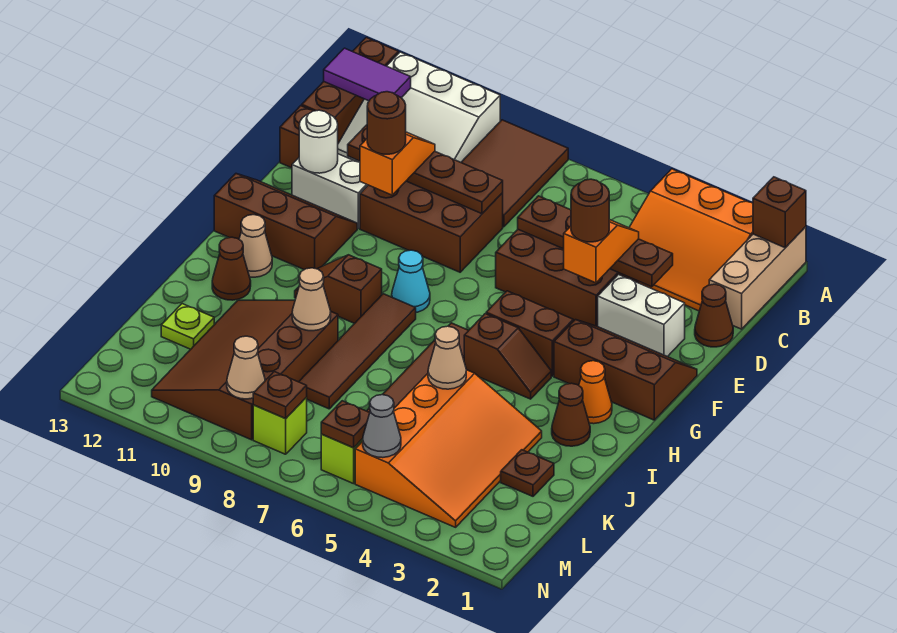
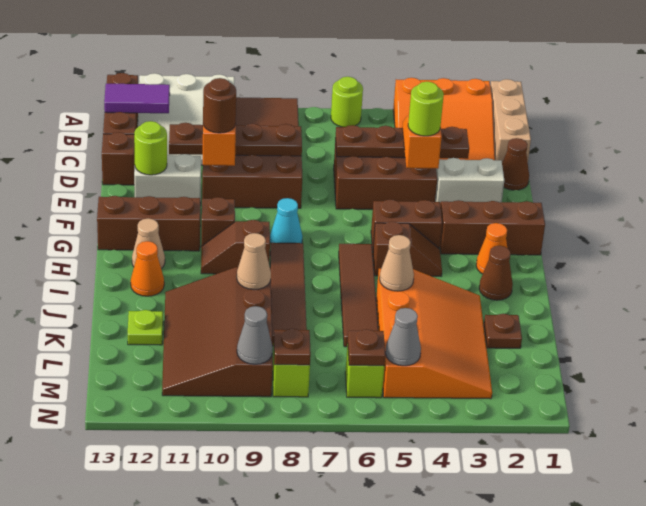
brown brick A1 level 2 -> brown brick G10 level 1
none -> lime round brick A6 level 1
brown round brick E4 level 4 -> lime round brick E4 level 4
white round brick E12 level 2 -> lime round brick E12 level 2
brown cone I12 level 1 -> orange cone I12 level 1
tan cone M9 level 2 -> grey cone M9 level 2

